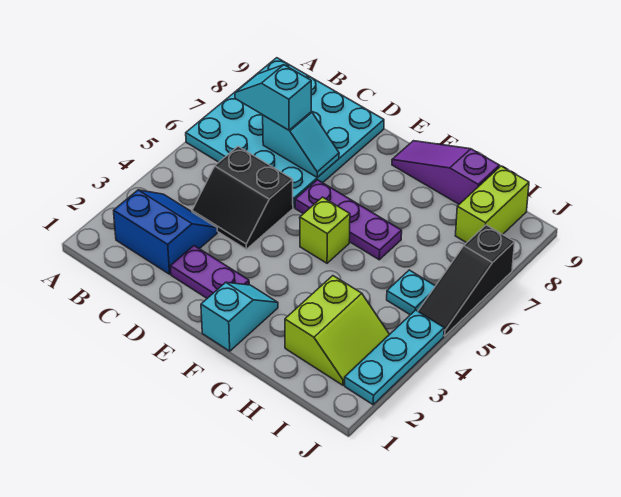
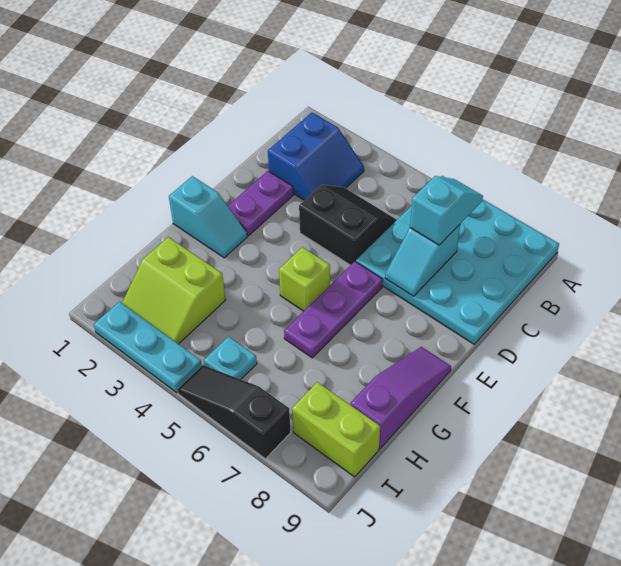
black slope C4:D5 level 1 top 5 -> black slope C4:D5 level 1 top D

